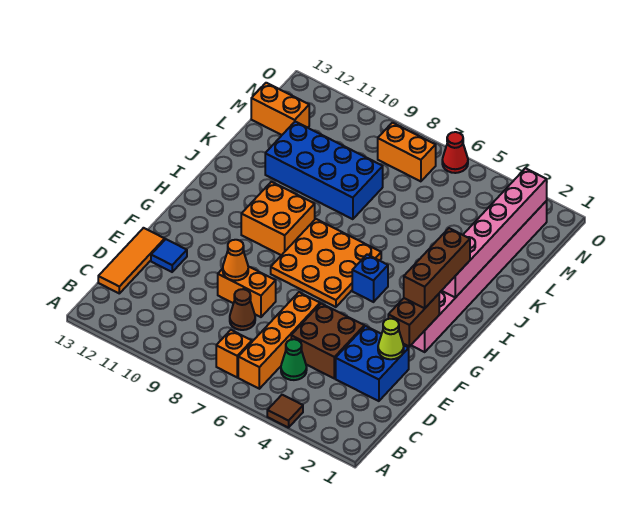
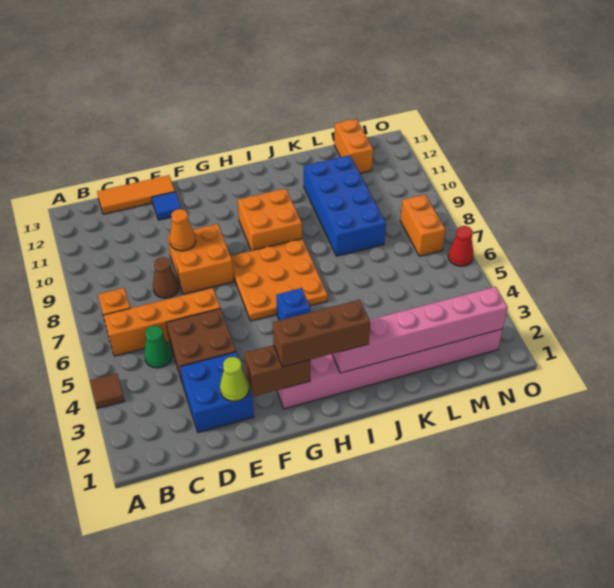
orange brick E8:E9 level 1 -> orange brick E8:F9 level 1

